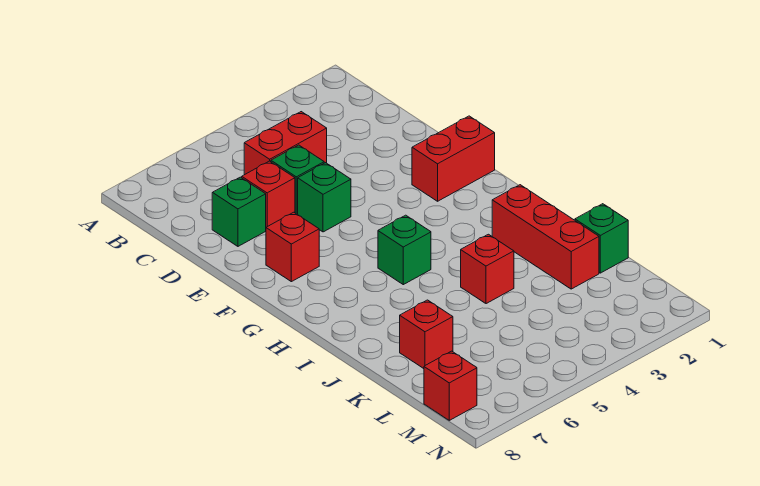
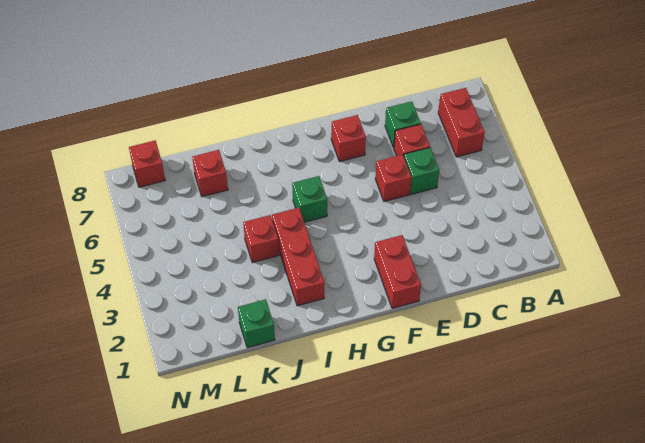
red brick C4:C5 level 1 -> red brick B6:B7 level 1
green brick E5 level 1 -> red brick E5 level 1
red brick I2:K2 level 1 -> red brick I2:I4 level 1

